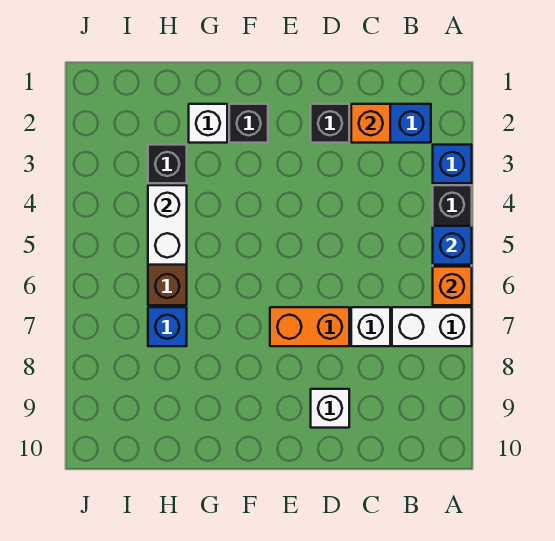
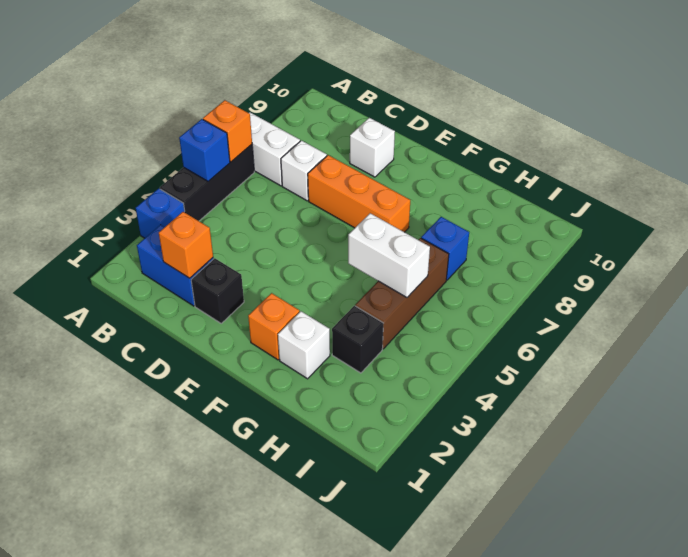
orange brick D7:E7 level 1 -> orange brick D7:F7 level 1
black brick F2 level 1 -> orange brick F2 level 1
white brick H4:H5 level 2 -> white brick G5:H5 level 2

